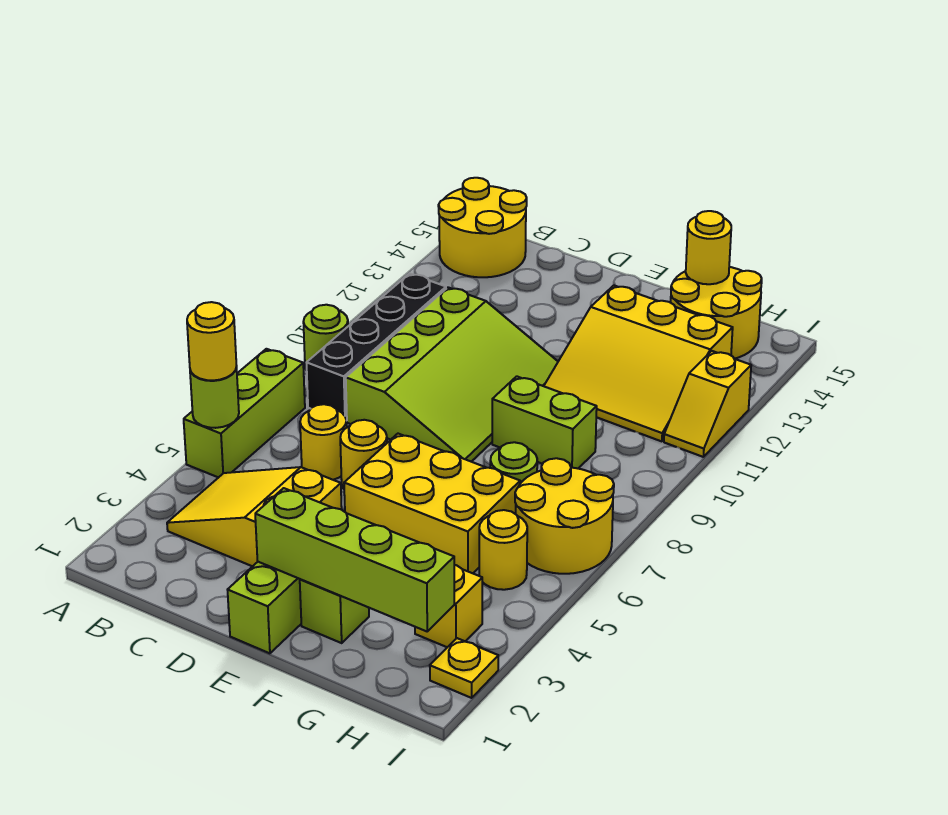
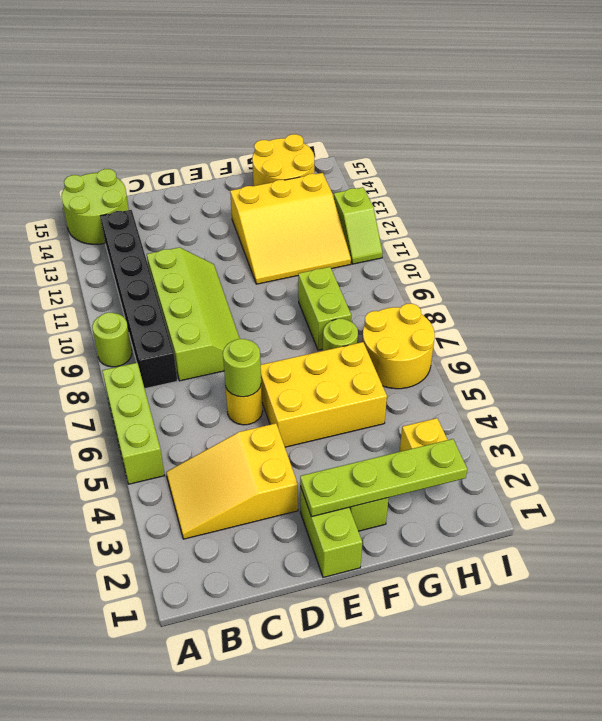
lime round brick A5 level 2 -> lime round brick D6 level 2
yellow round brick A5 level 3 -> none
yellow round brick A14:B15 level 1 -> lime round brick A14:B15 level 1
black brick B8:B11 level 1 -> black brick B8:B13 level 1
yellow round brick C6 level 1 -> none
lime slope C8:E11 level 1 top C -> lime slope C8:D11 level 1 top C
lime brick E2:H2 level 2 -> lime plate E2:H2 level 2
lime brick F9:G9 level 1 -> lime brick G8:G9 level 1
yellow round brick G15 level 2 -> none
yellow round brick H5 level 1 -> none
yellow plate I2 level 1 -> none
yellow slope I11:I12 level 1 top 12 -> lime slope I11:I12 level 1 top 12

